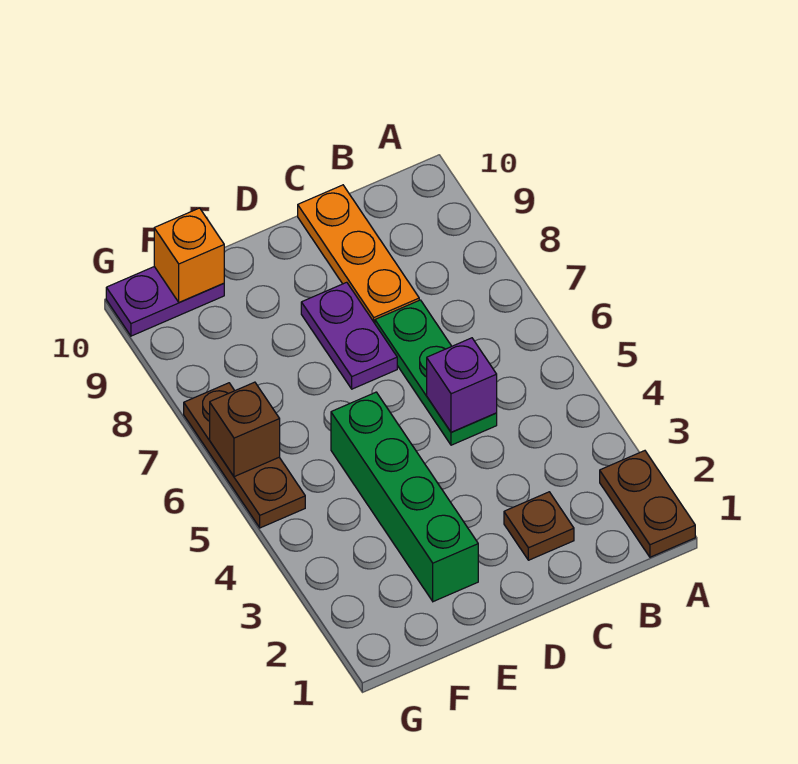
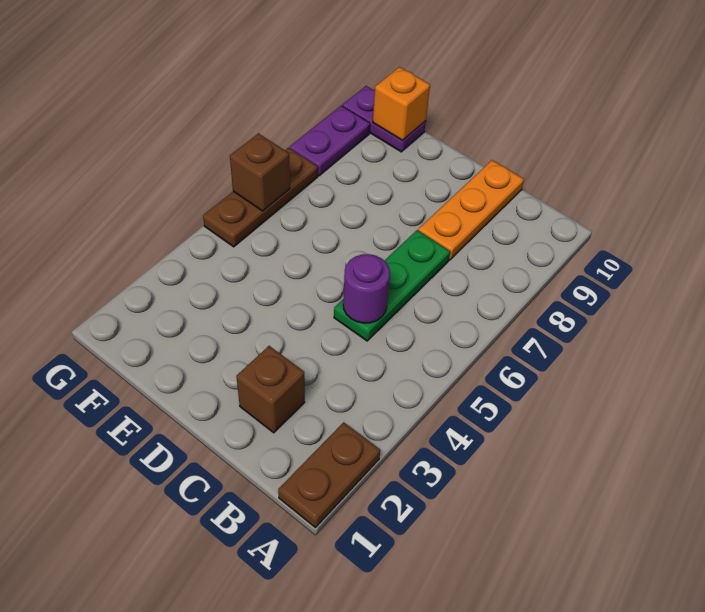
brown plate C2 level 1 -> brown brick C2 level 1
purple brick C5 level 2 -> purple round brick C5 level 2
purple plate D7:D8 level 1 -> purple plate G8:G9 level 1
green brick E2:E5 level 1 -> none

